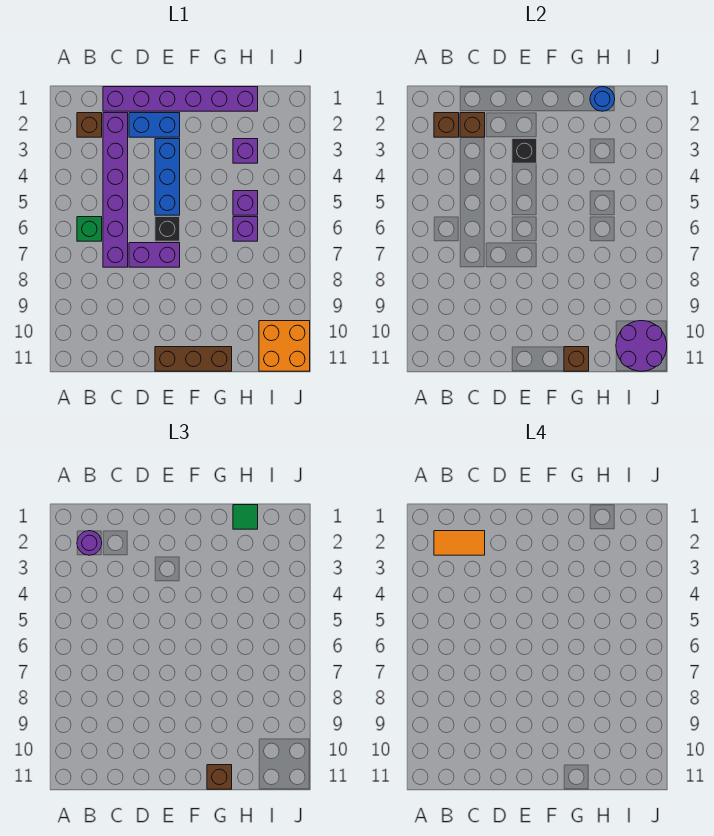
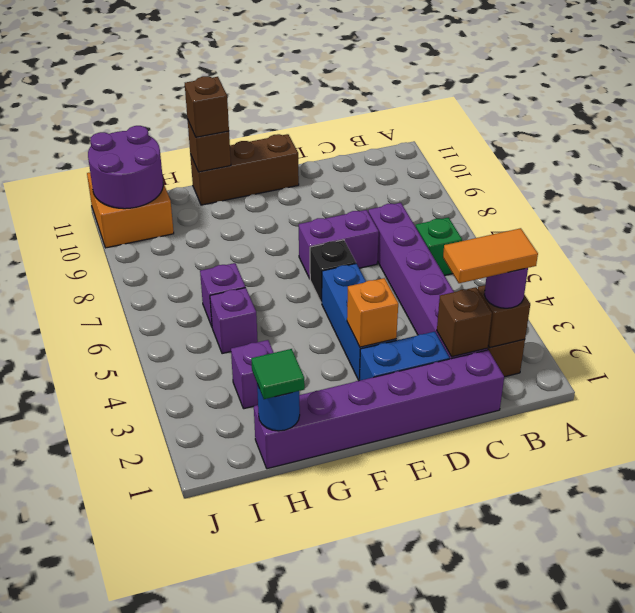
black brick E3 level 2 -> orange brick E3 level 2

